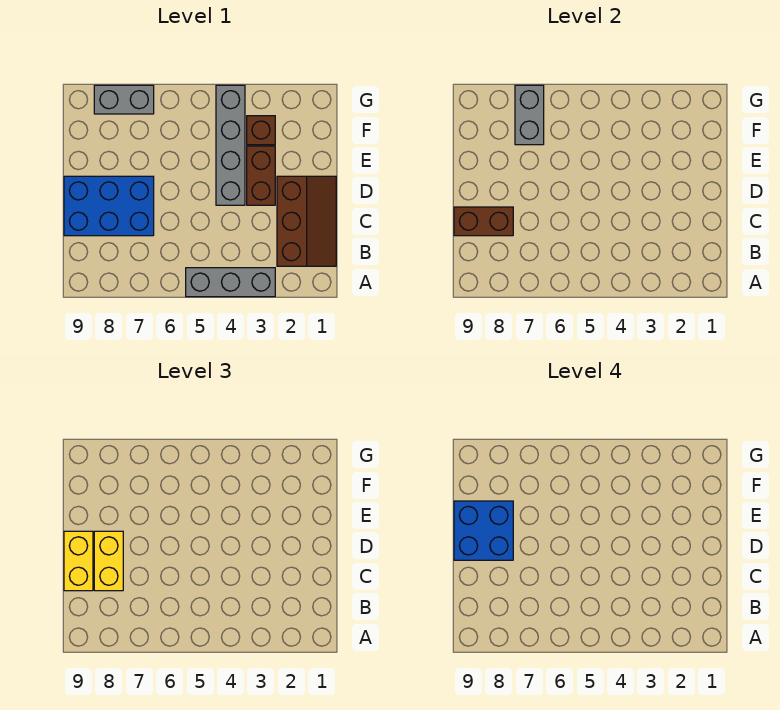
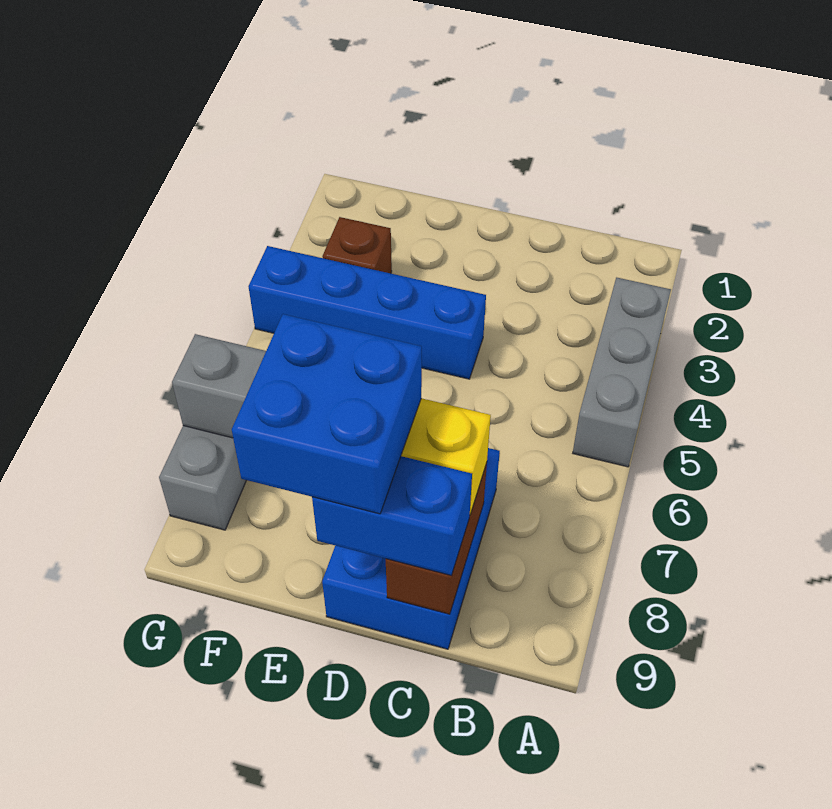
brown slope B1:D2 level 1 top 2 -> none
yellow brick C9:D9 level 3 -> blue brick C9:D9 level 3
brown brick D3:E3 level 1 -> none
grey brick D4:G4 level 1 -> blue brick D4:G4 level 1

